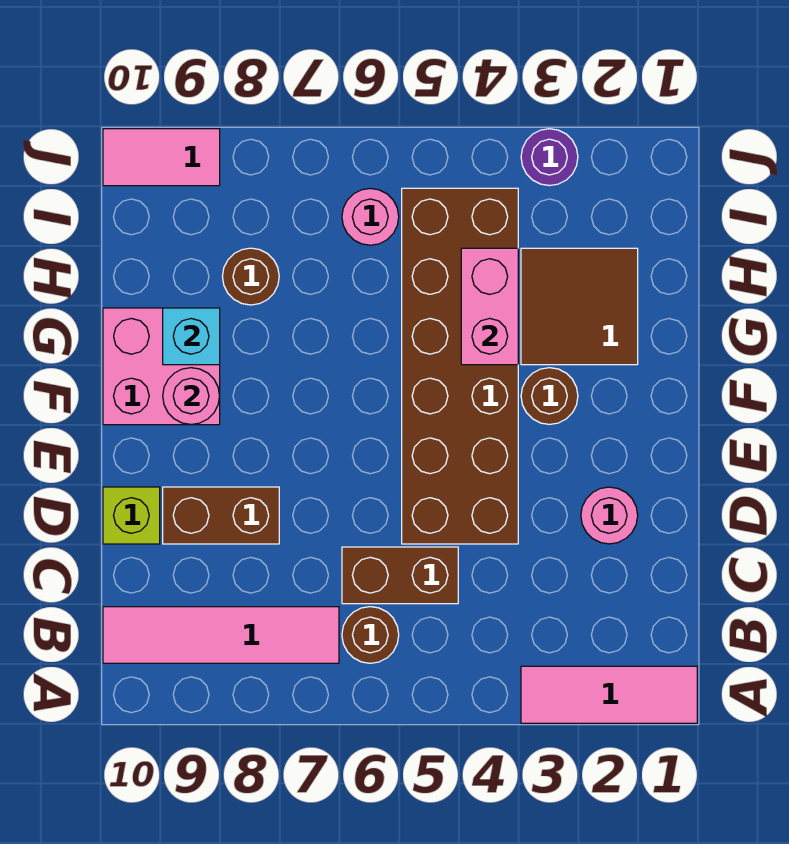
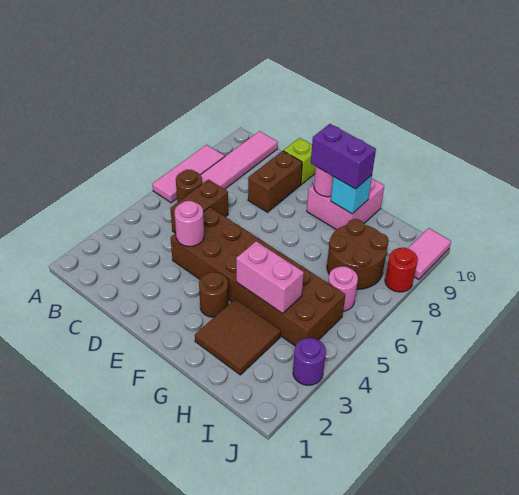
pink tile A1:A3 level 1 -> pink tile A6:A8 level 1
pink round brick D2 level 1 -> pink round brick D4 level 2
none -> purple brick F9:G9 level 3
brown round brick H8 level 1 -> brown round brick H7:I8 level 1
none -> red round brick J8 level 1

